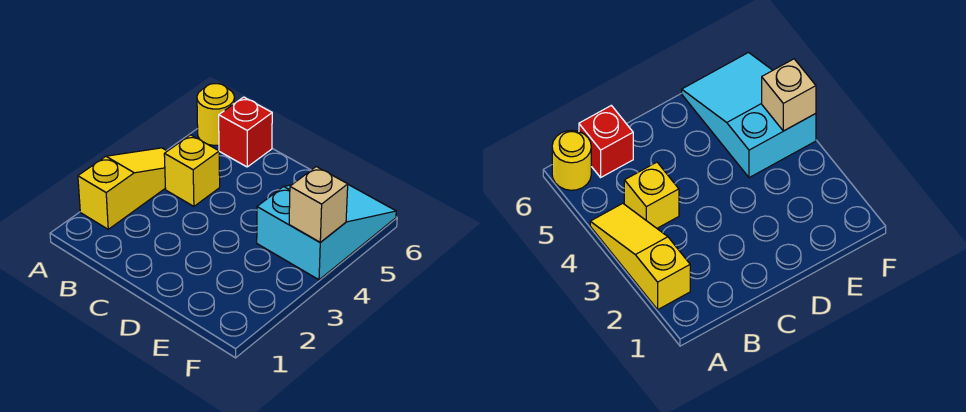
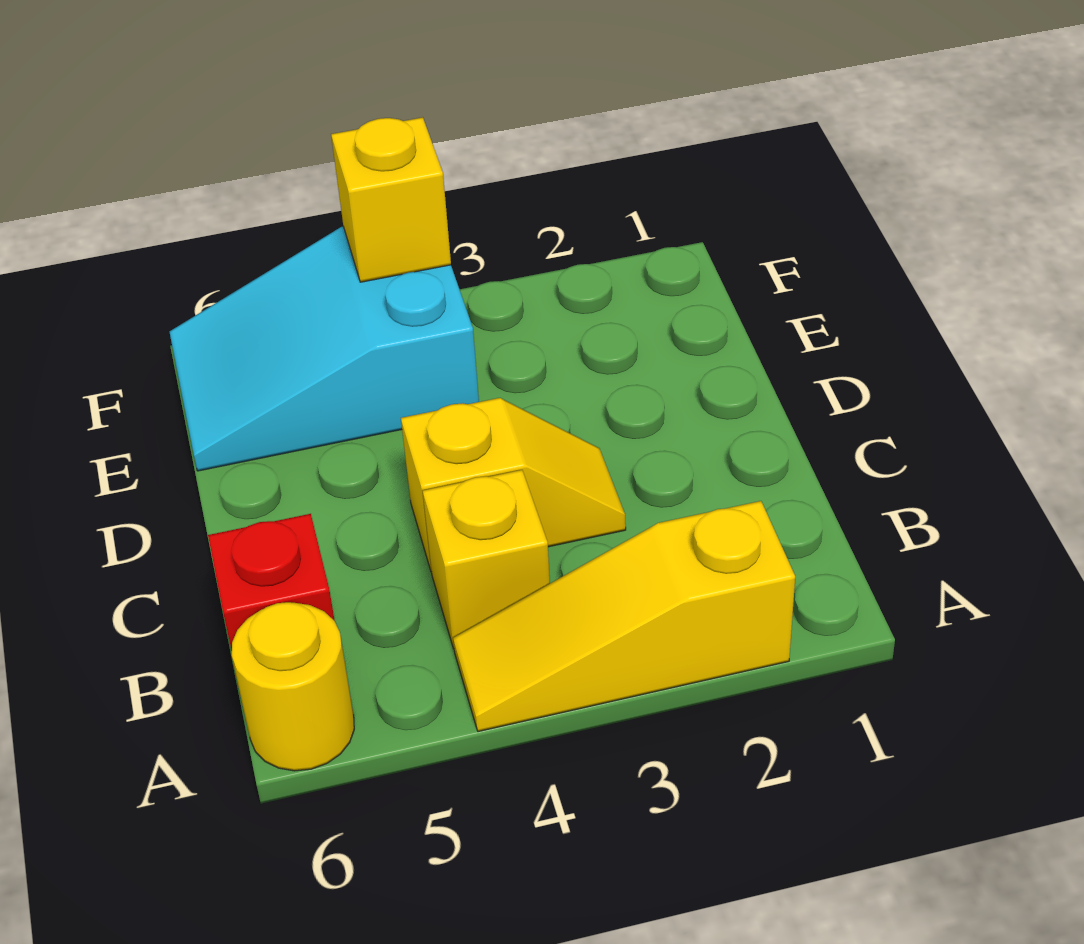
none -> yellow slope C3:C4 level 1 top 4
tan brick F4 level 2 -> yellow brick F4 level 2

